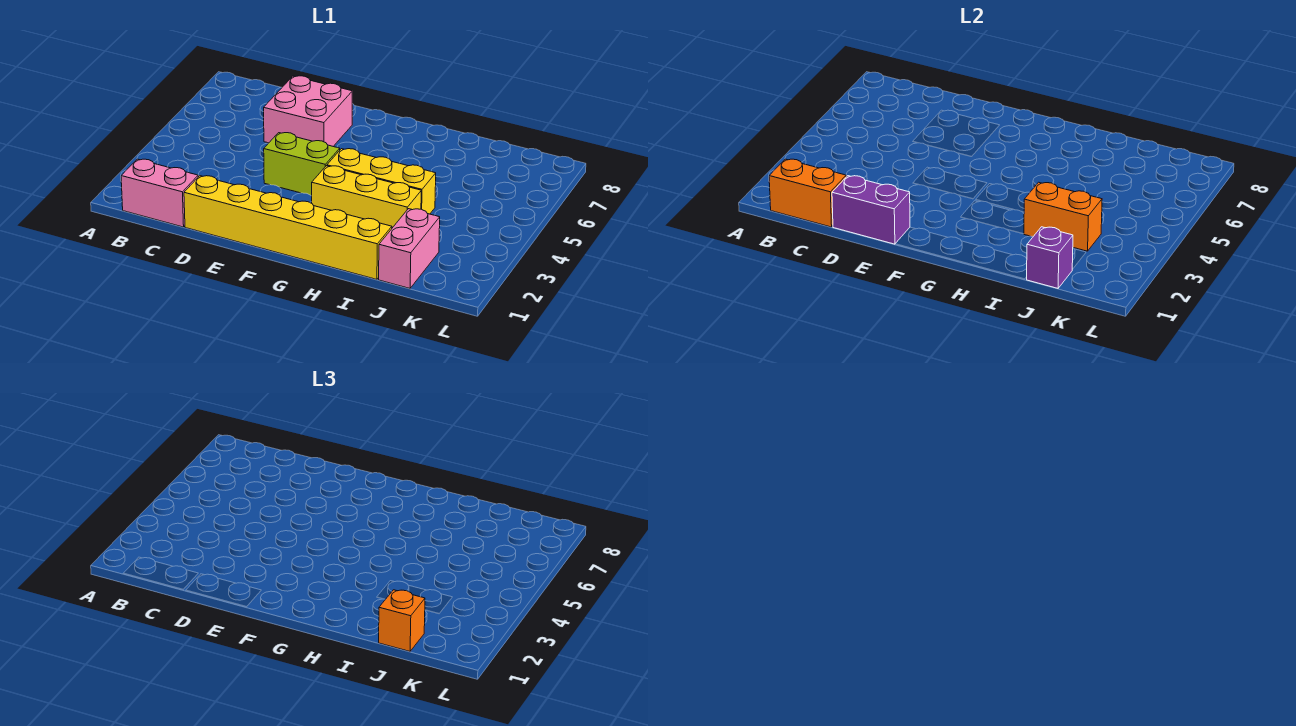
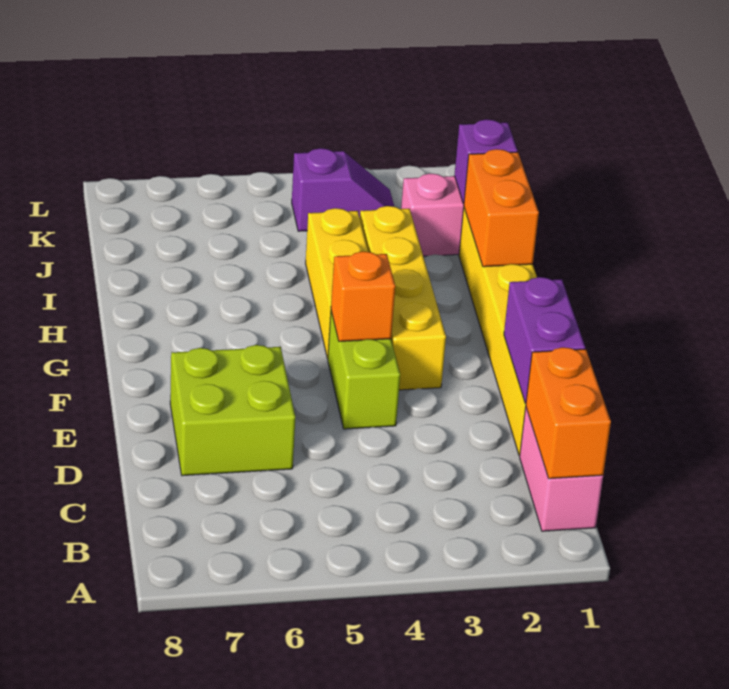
pink brick D6:E7 level 1 -> lime brick D6:E7 level 1
yellow brick G3:I3 level 1 -> yellow brick F3:I3 level 1
orange brick I3:J3 level 2 -> orange brick H1:I1 level 2
orange brick J1 level 3 -> orange brick F4 level 2
none -> purple slope K3:K4 level 1 top 4

